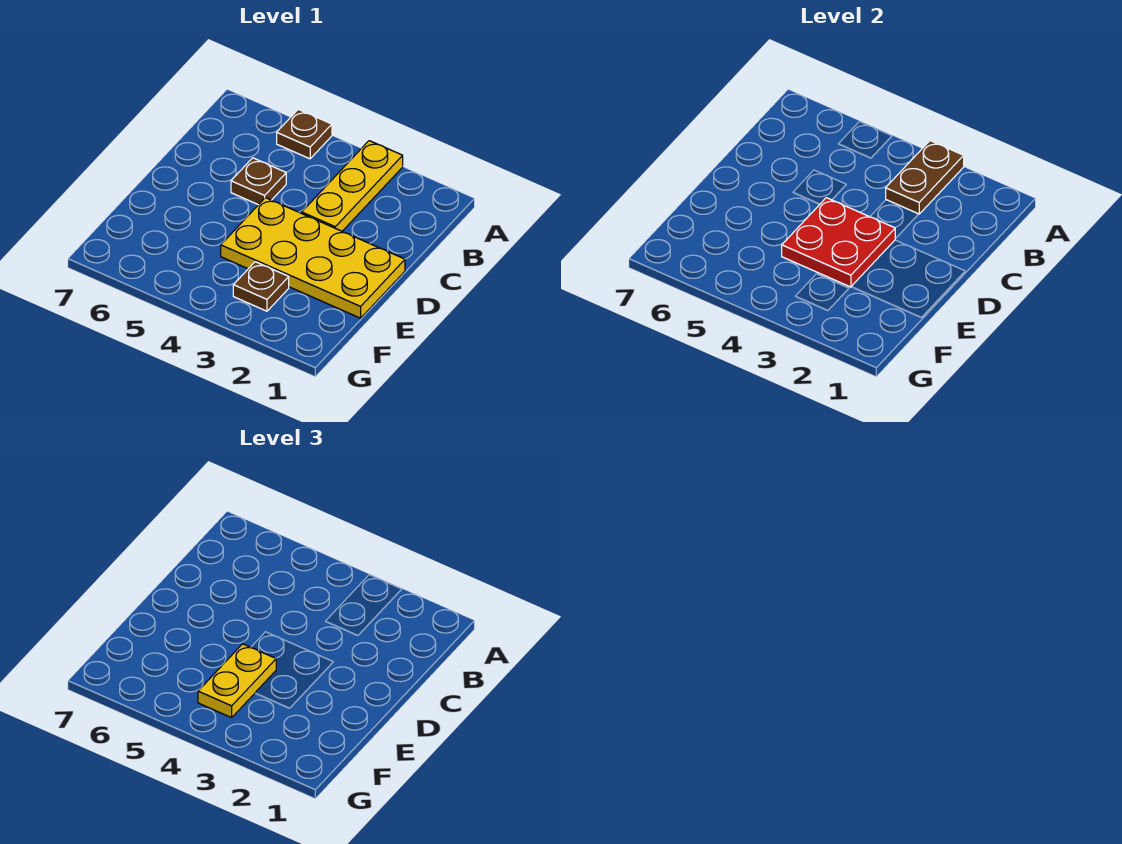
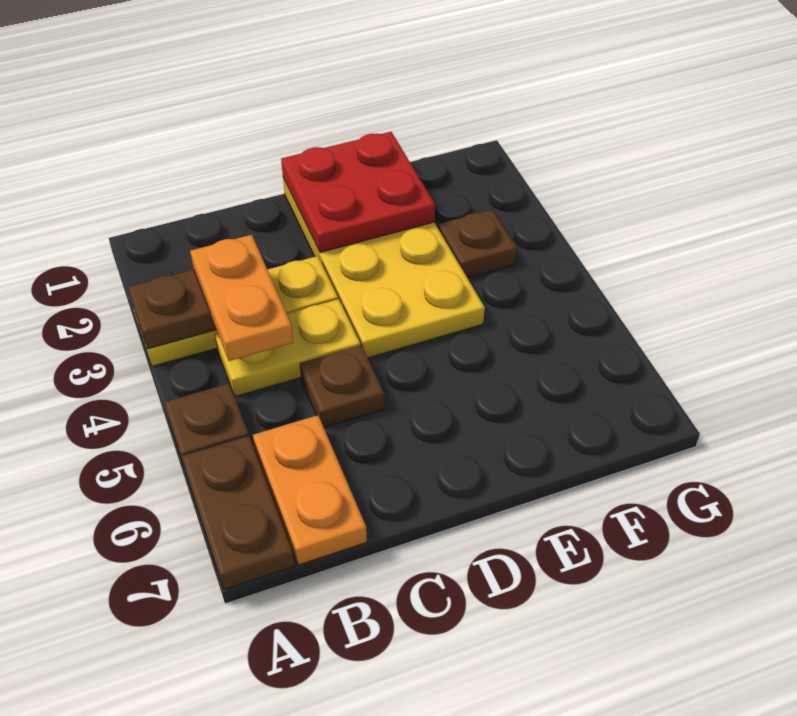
none -> brown plate A6:A7 level 1
none -> orange plate B3:B4 level 3
none -> orange plate B6:B7 level 1
red plate D3:E4 level 2 -> red plate D1:E2 level 2
yellow plate E4:F4 level 3 -> yellow plate B4:C4 level 1

